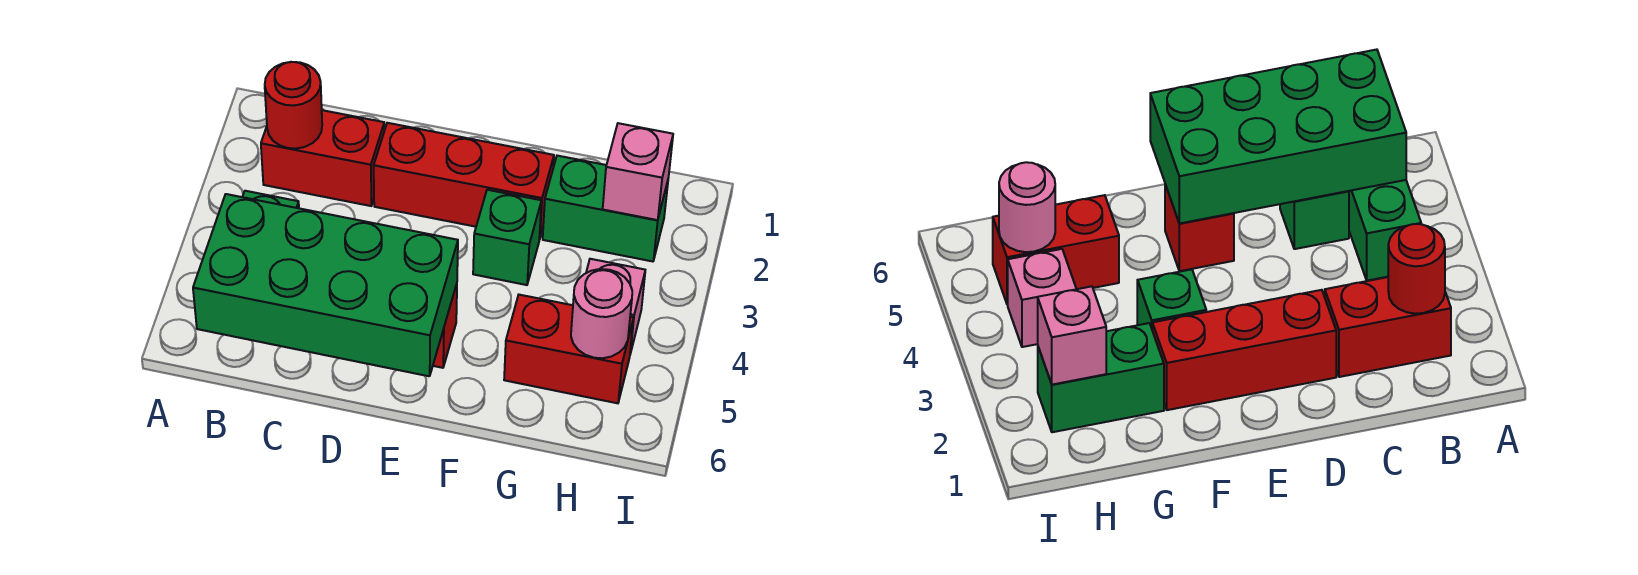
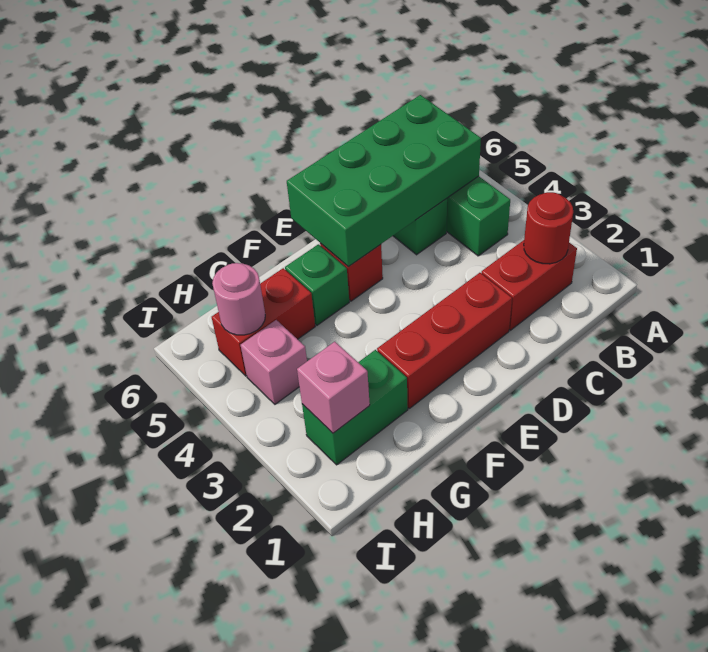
green brick F3 level 1 -> green brick F5 level 1

